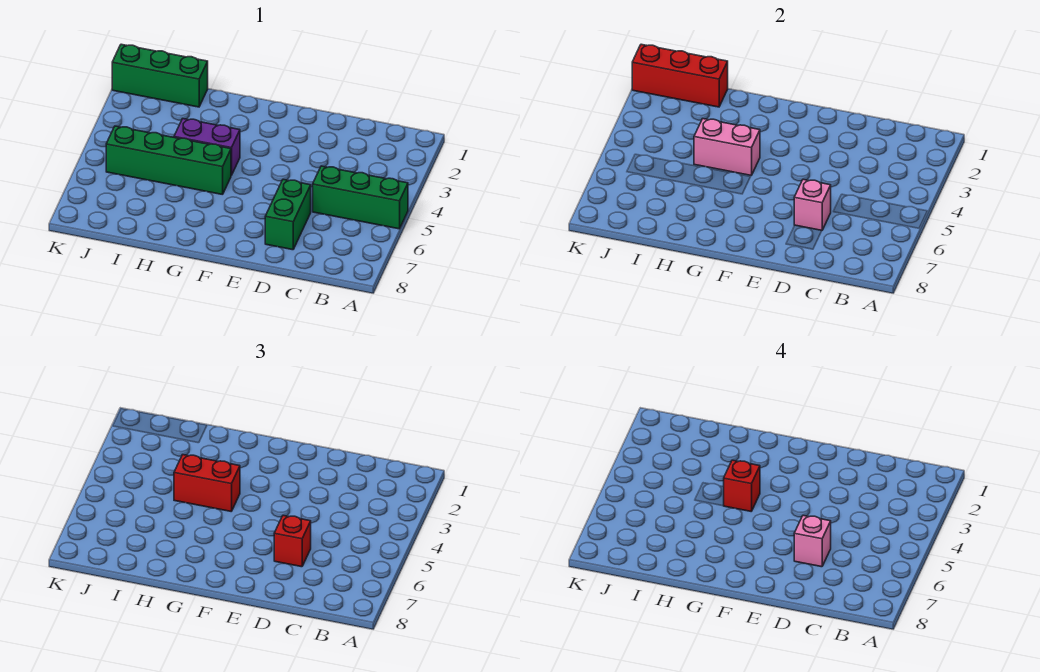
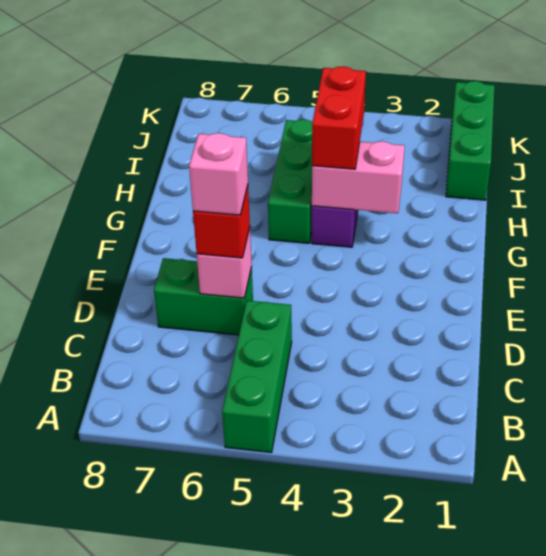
pink brick G4:H4 level 2 -> pink brick G3:G4 level 2
red brick G4 level 4 -> none
green brick G5:J5 level 1 -> green brick G5:I5 level 1
red brick I1:K1 level 2 -> none

